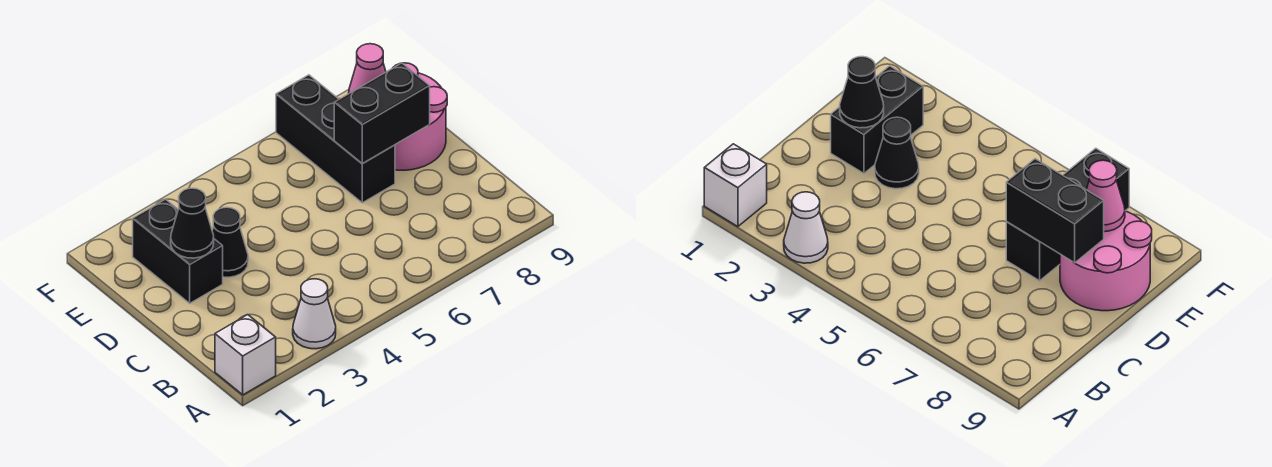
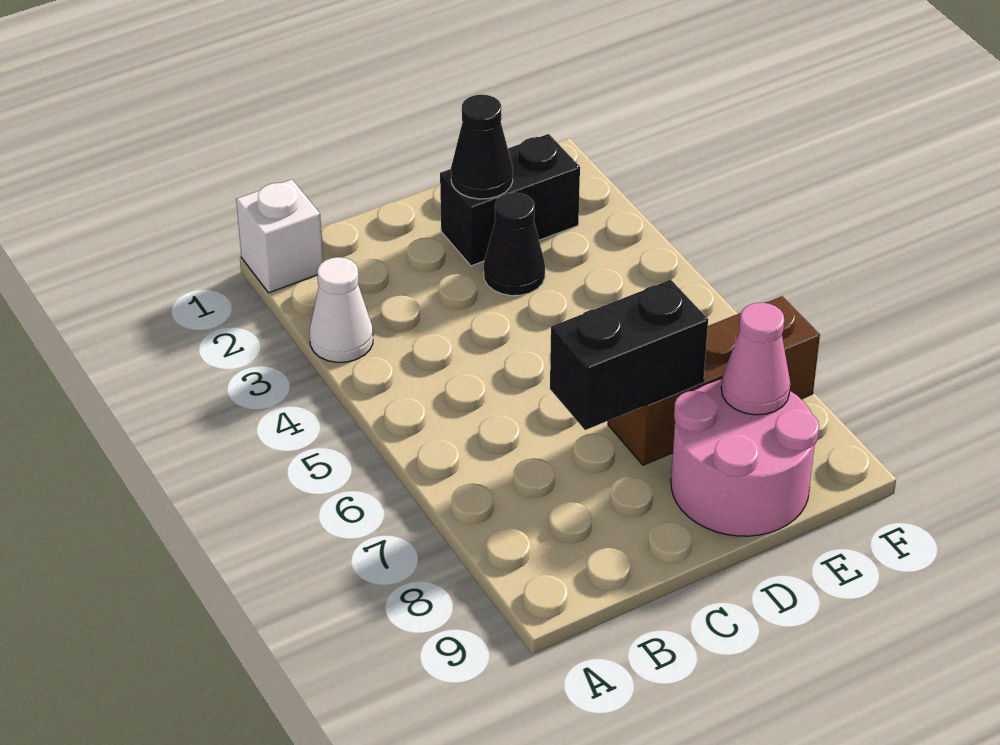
black brick D7:F7 level 1 -> brown brick D7:F7 level 1
black brick D7:D8 level 2 -> black brick C7:D7 level 2

